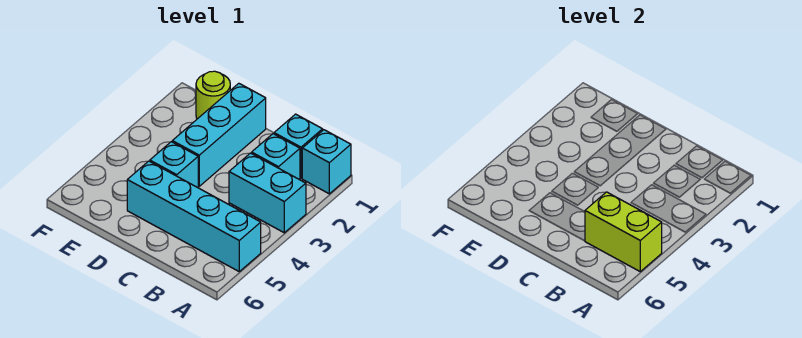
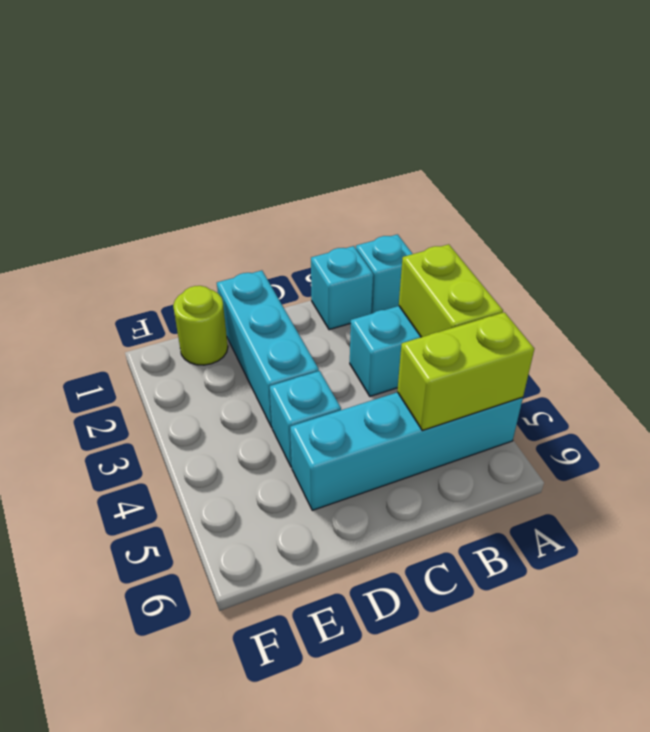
none -> lime brick A3:A4 level 2
cyan brick B2 level 1 -> none

